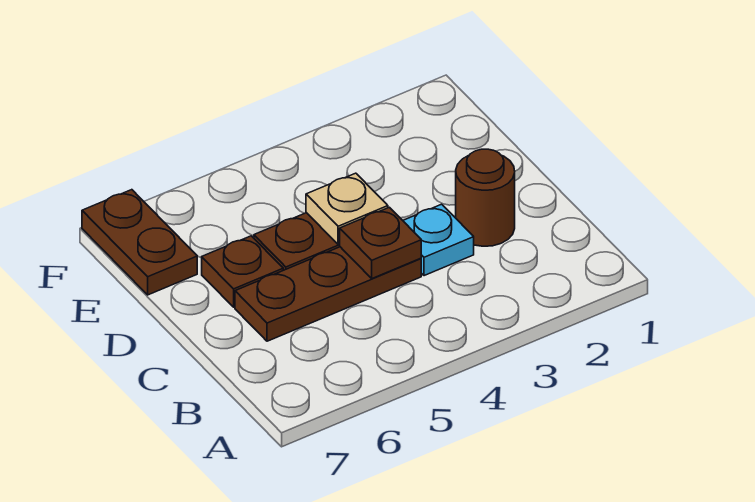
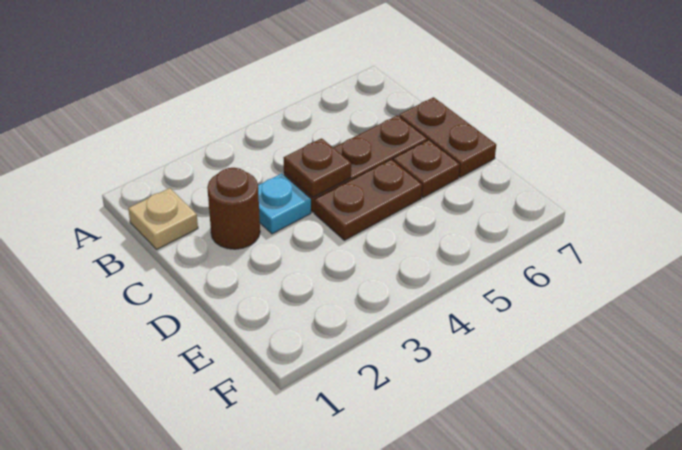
tan plate D4 level 2 -> tan plate B1 level 1
brown plate E7:F7 level 1 -> brown plate C7:D7 level 1

